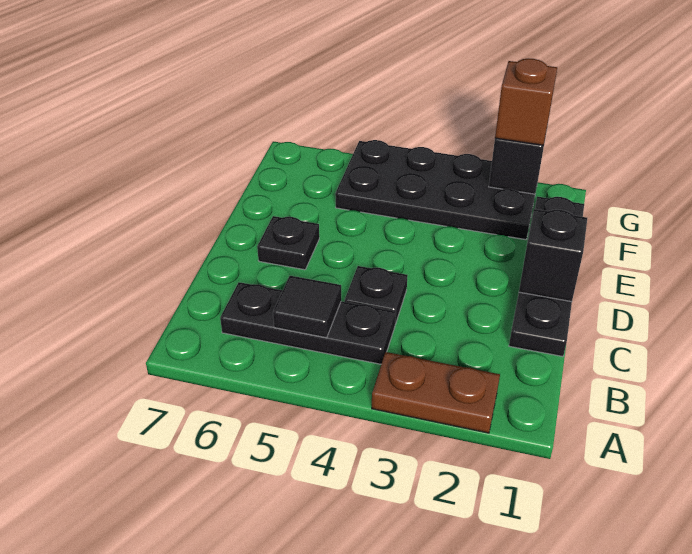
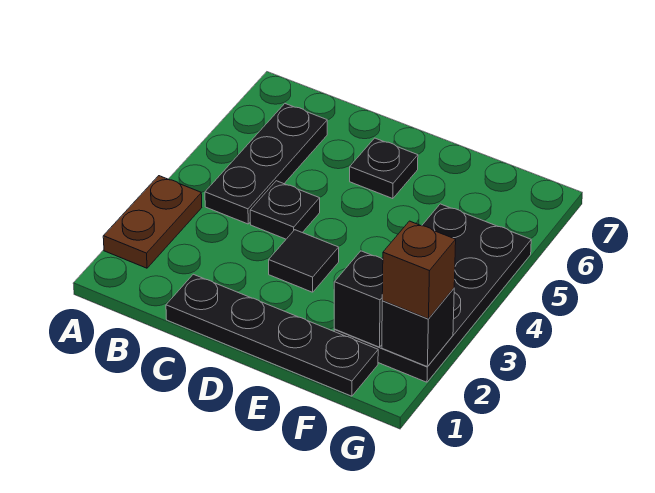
black tile B5 level 2 -> black tile D3 level 1
black brick D1 level 2 -> black brick F2 level 2

